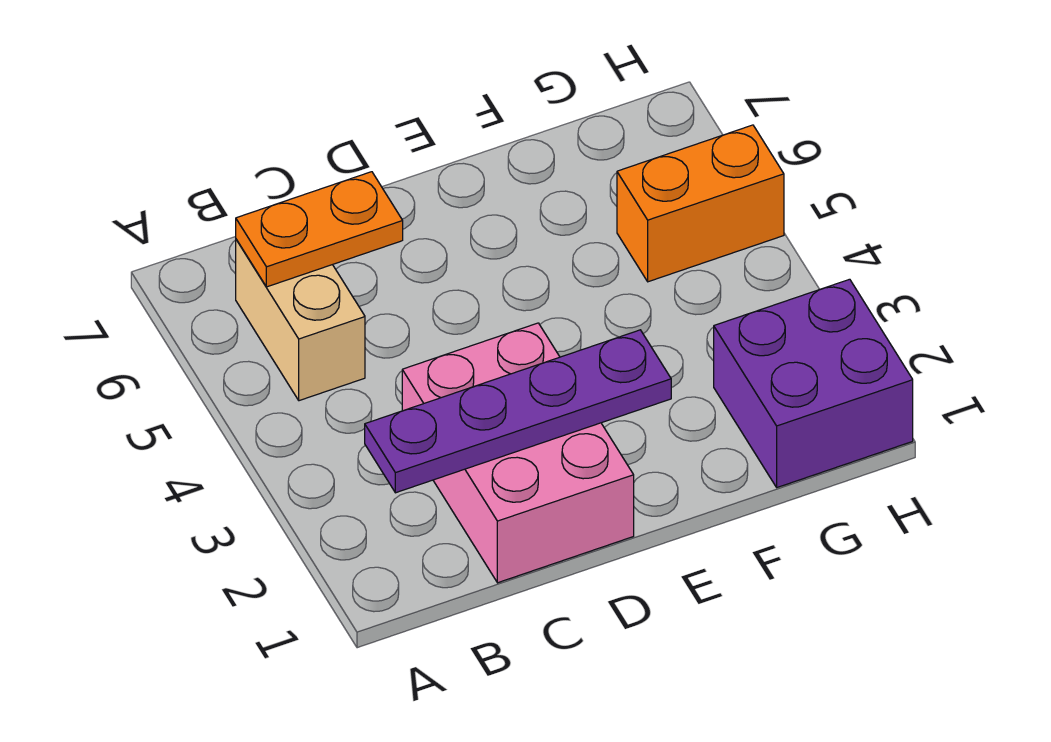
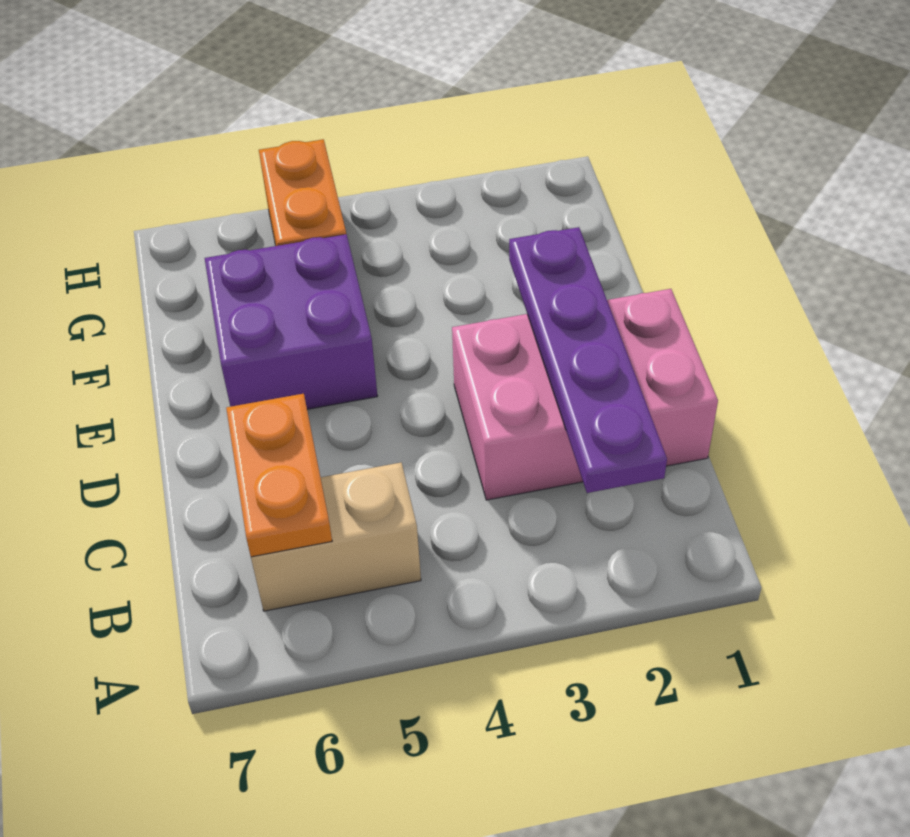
purple brick G1:H2 level 1 -> purple brick E5:F6 level 1

